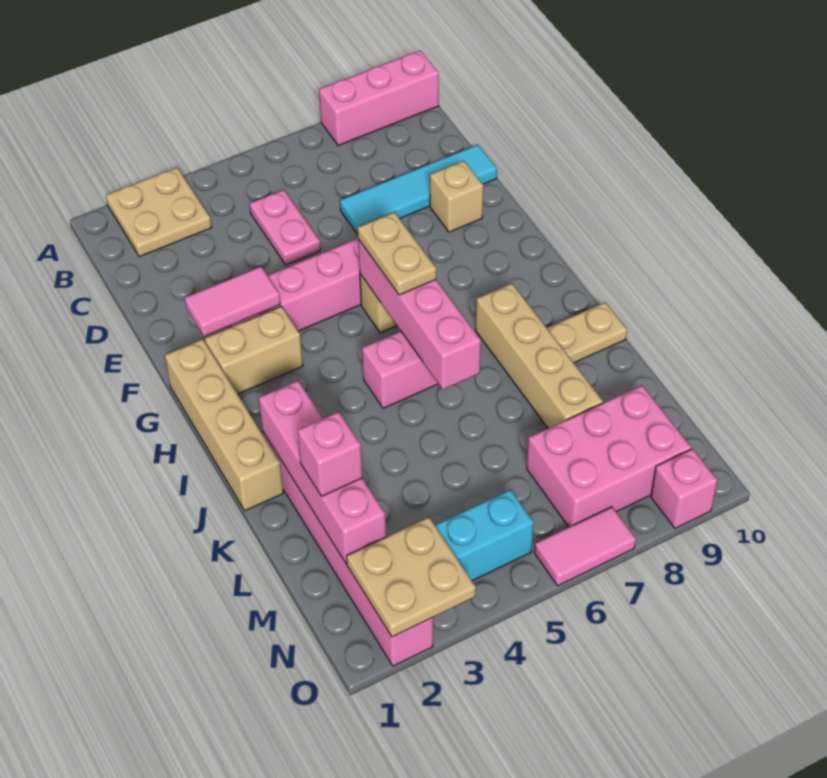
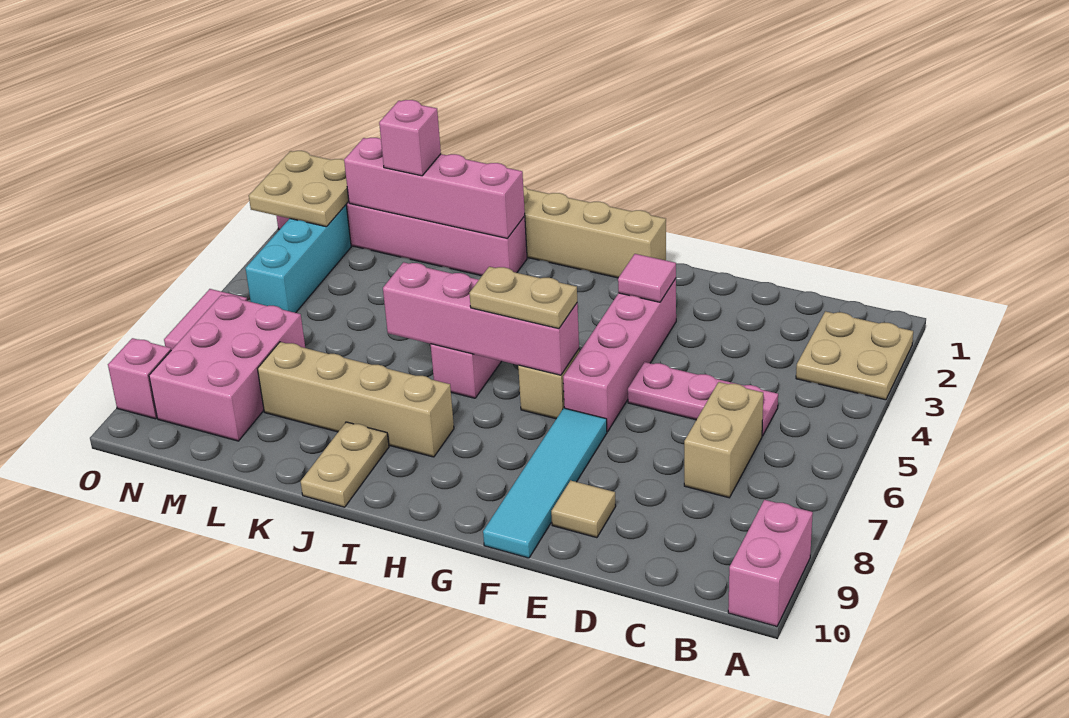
pink brick A8:A10 level 1 -> pink brick A9:A10 level 1
pink plate C5:D5 level 1 -> pink plate C5:E5 level 1
cyan tile D7:D10 level 1 -> cyan tile F7:F10 level 1
tan brick E9 level 1 -> tan tile E9 level 1
pink tile F2:F3 level 2 -> pink tile F3 level 2
tan brick G2:G3 level 1 -> tan brick C6:C7 level 1

